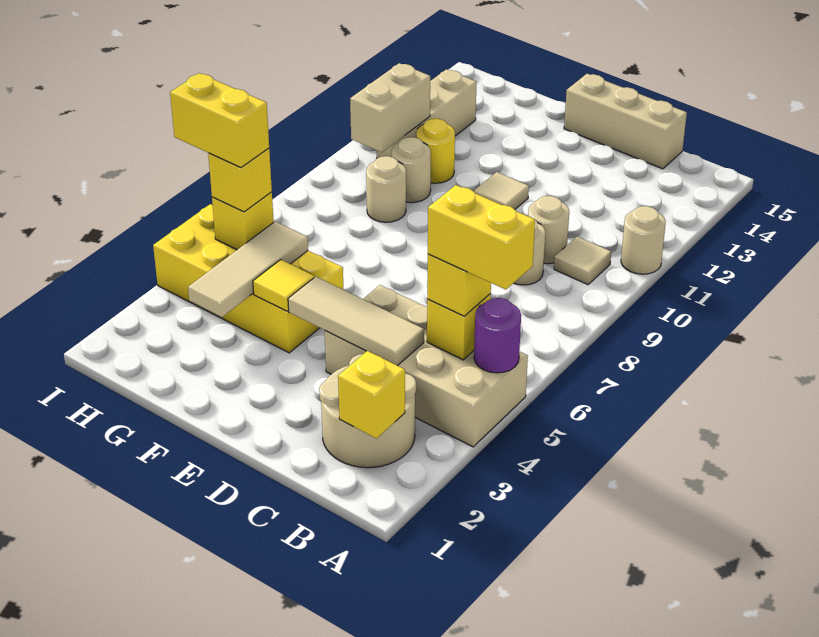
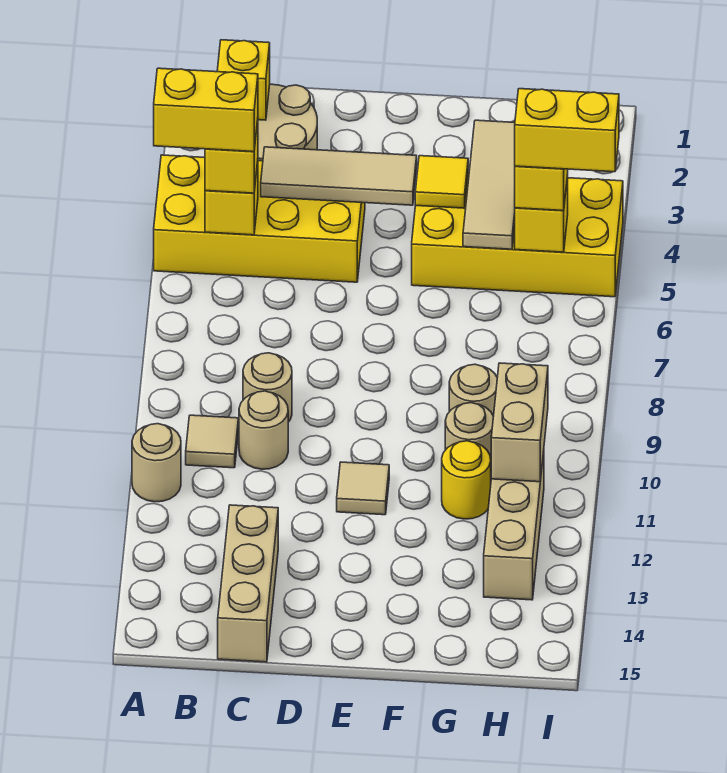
tan brick A4:D5 level 1 -> yellow brick A4:D5 level 1
purple round brick A5 level 2 -> none
tan brick C15:E15 level 1 -> tan brick C13:C15 level 1

